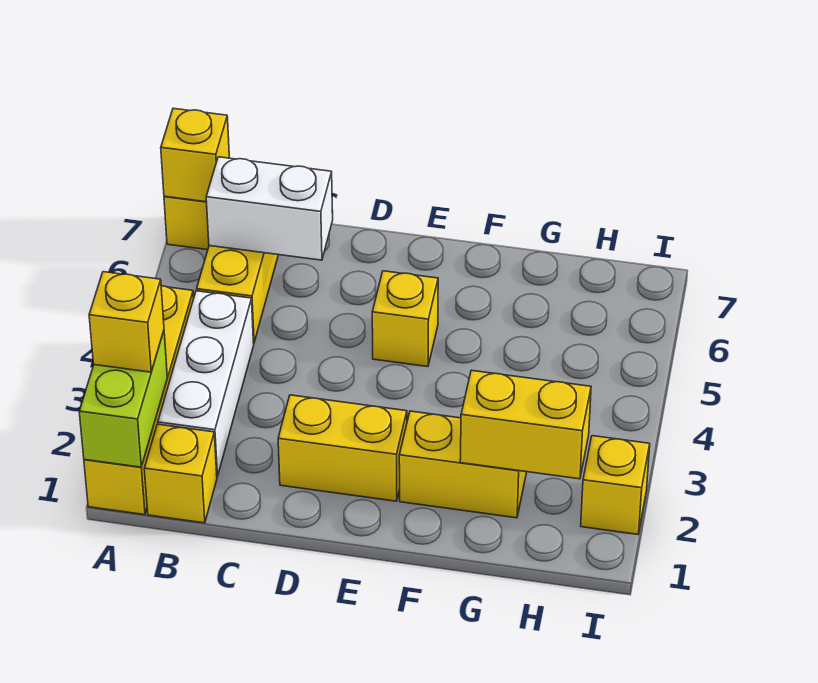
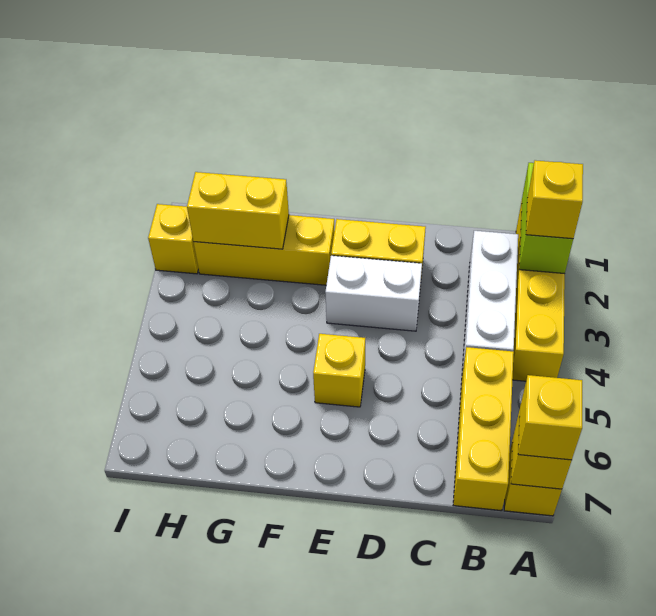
yellow brick B1 level 1 -> yellow brick A7 level 3
white brick B6:C6 level 2 -> white brick D3:E3 level 1
yellow brick F2:G2 level 1 -> yellow brick F2:H2 level 1

